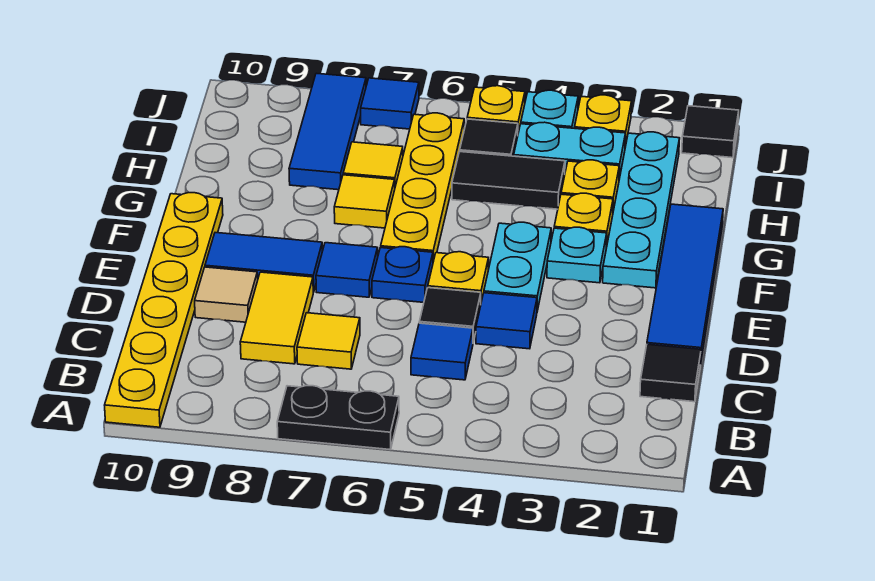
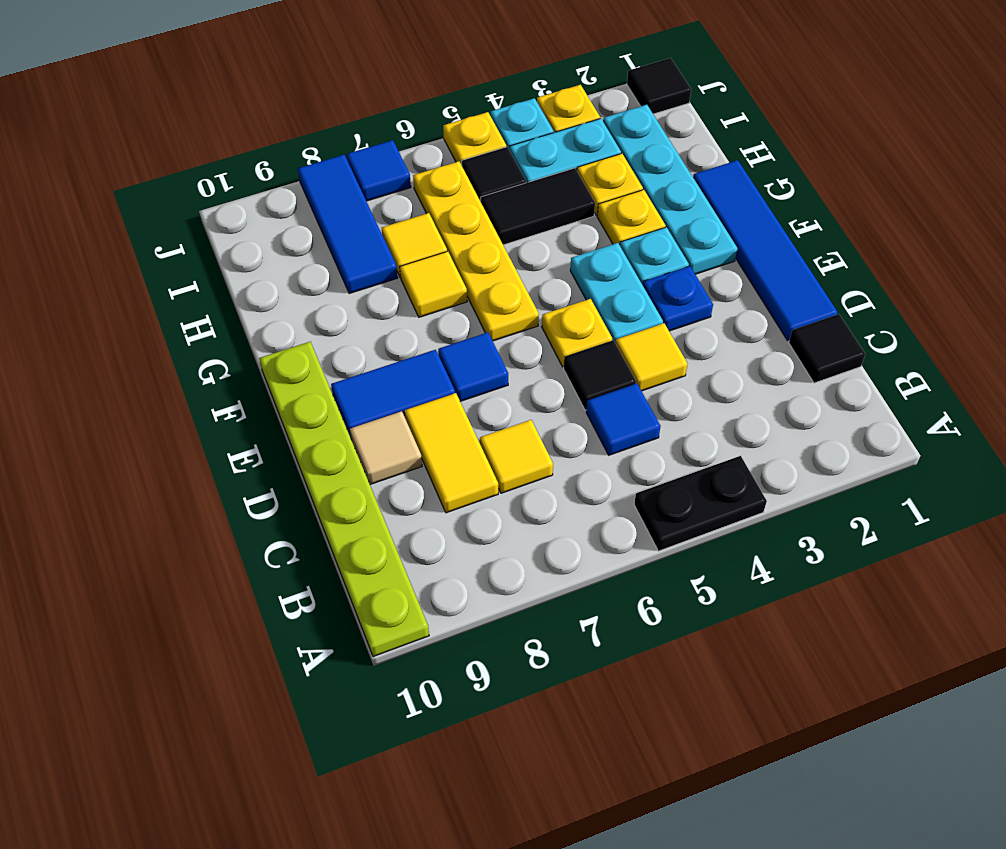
black plate A6:A7 level 1 -> black plate A4:A5 level 1
yellow plate A10:F10 level 1 -> lime plate A10:F10 level 1
blue tile D4 level 1 -> yellow tile D4 level 1
blue plate E6 level 1 -> blue plate E3 level 1

